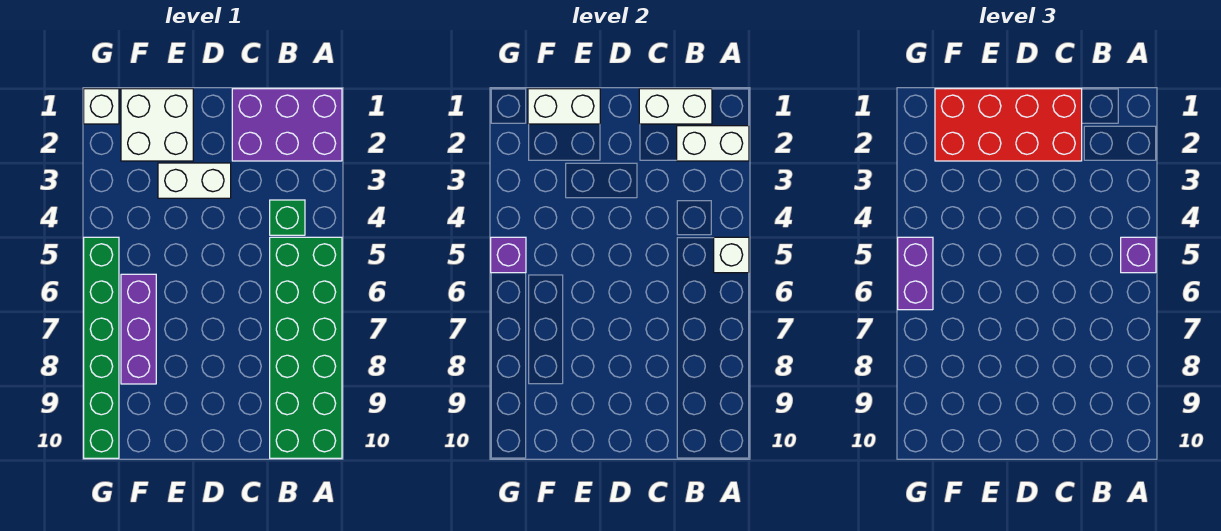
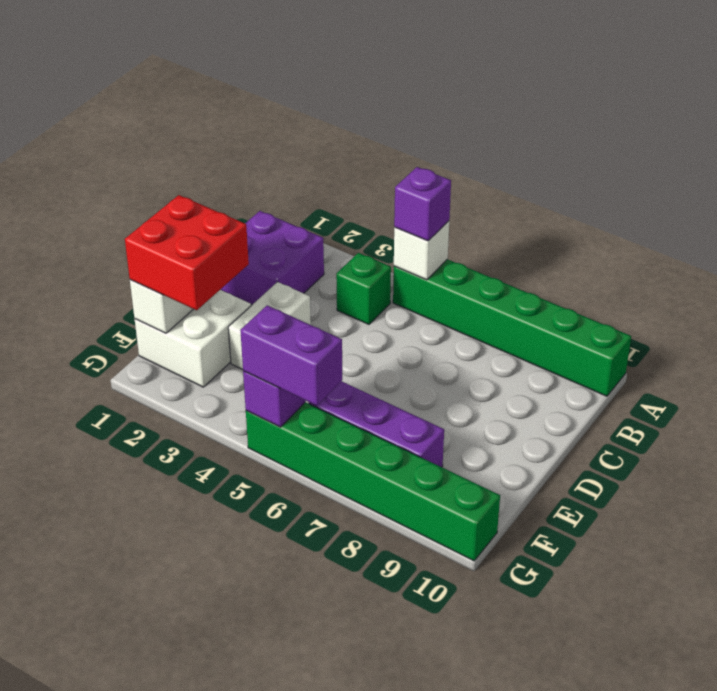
purple brick A1:C2 level 1 -> purple brick B1:C2 level 1
white brick A2:B2 level 2 -> none
green brick A5:B10 level 1 -> green brick A5:A10 level 1
white brick B1:C1 level 2 -> none
red brick C1:F2 level 3 -> red brick E1:F2 level 3
white brick G1 level 1 -> none

